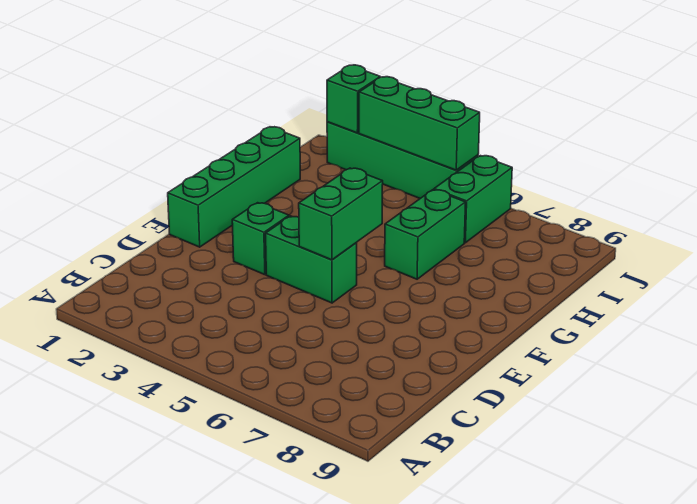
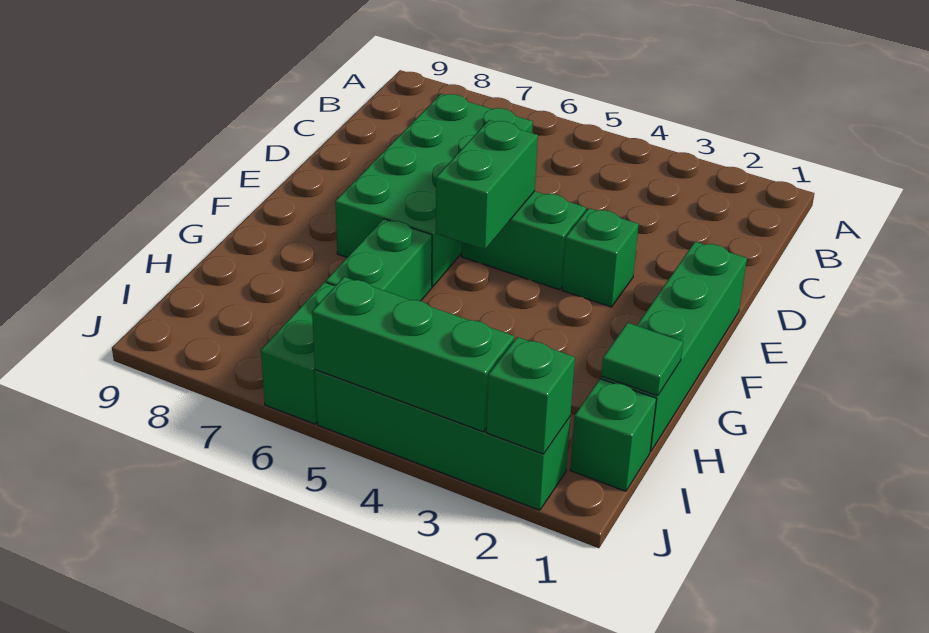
none -> green brick C6:F7 level 1
none -> green tile H1 level 2
none -> green brick I1 level 1

